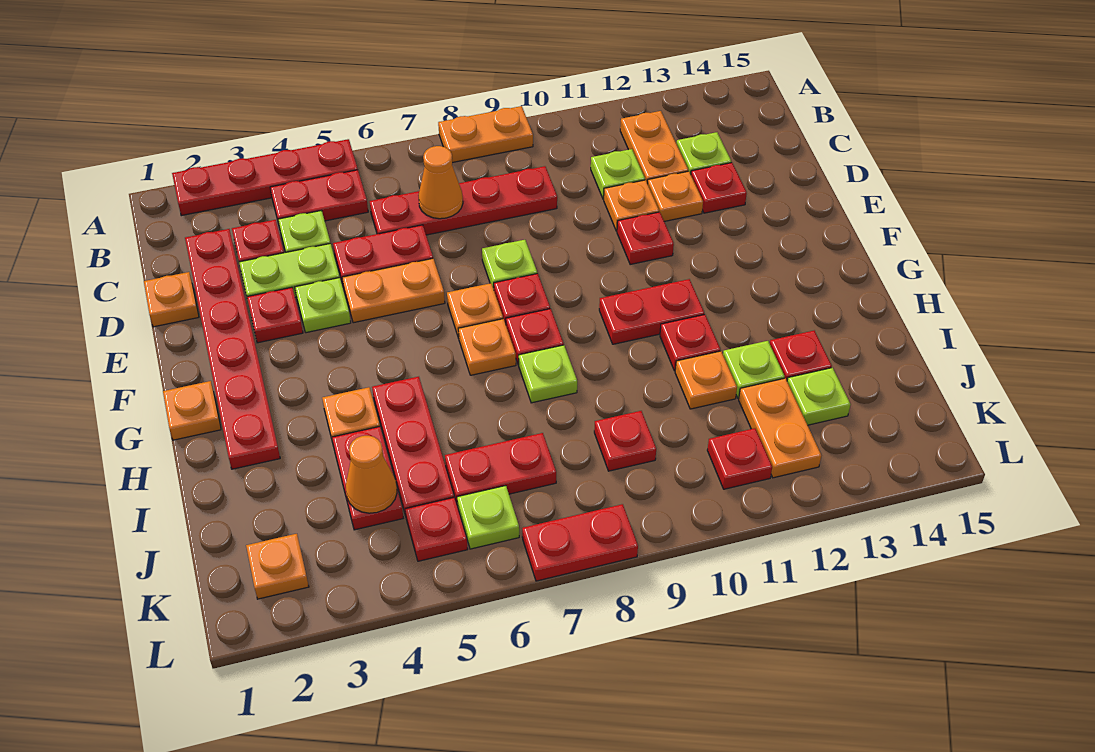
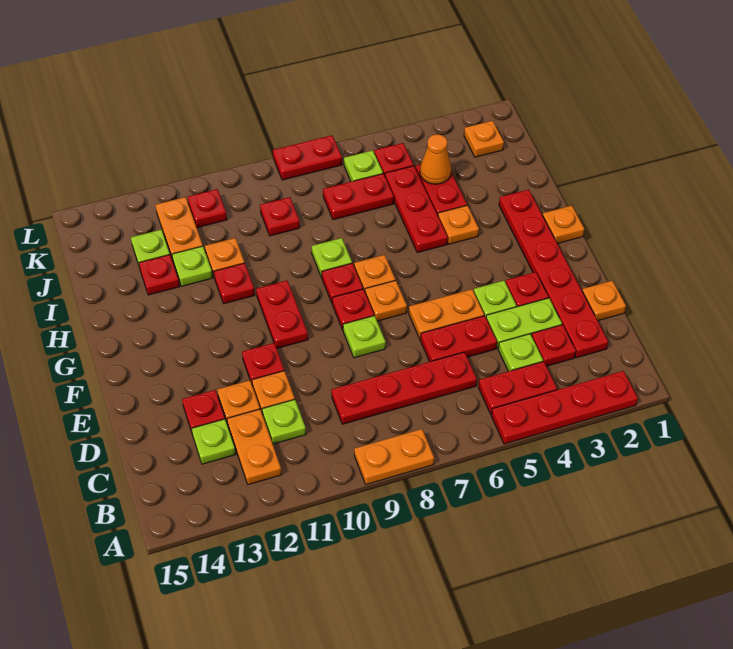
orange cone C7 level 2 -> none
red plate G10:G11 level 1 -> red plate F10:G10 level 1

